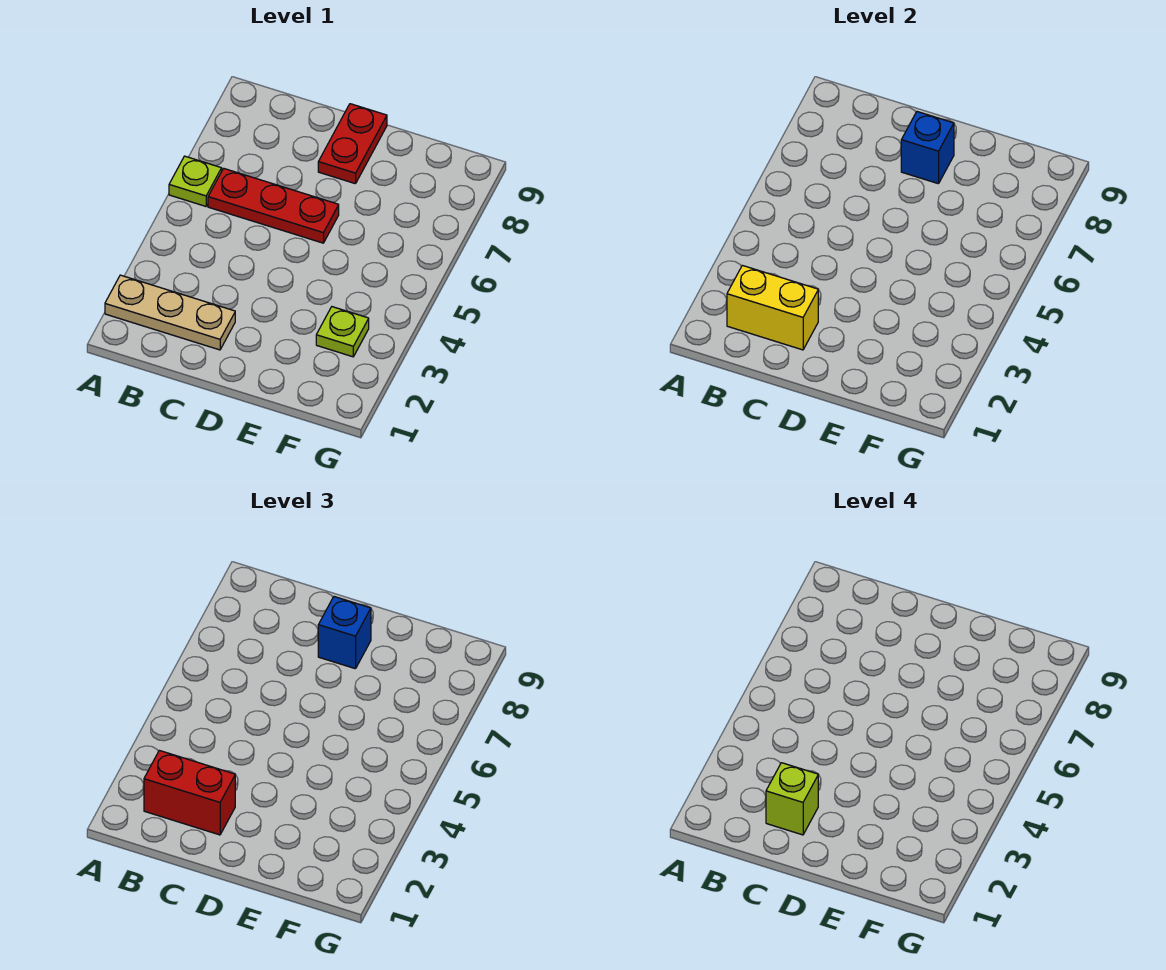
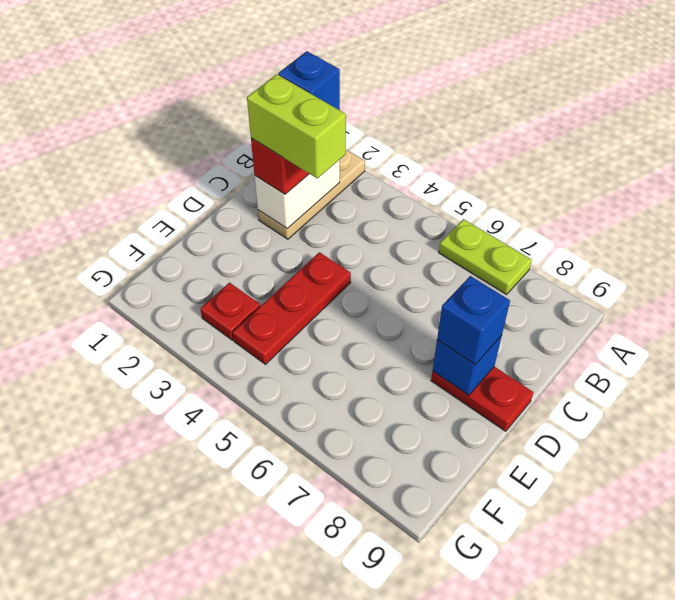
lime plate A6 level 1 -> lime plate A6:A7 level 1
yellow brick B2:C2 level 2 -> white brick B2:C2 level 2
none -> blue brick B2 level 4
red plate B6:D6 level 1 -> red plate D4:F4 level 1
lime brick C2 level 4 -> lime brick C2:C3 level 4
lime plate F3 level 1 -> red plate F3 level 1

